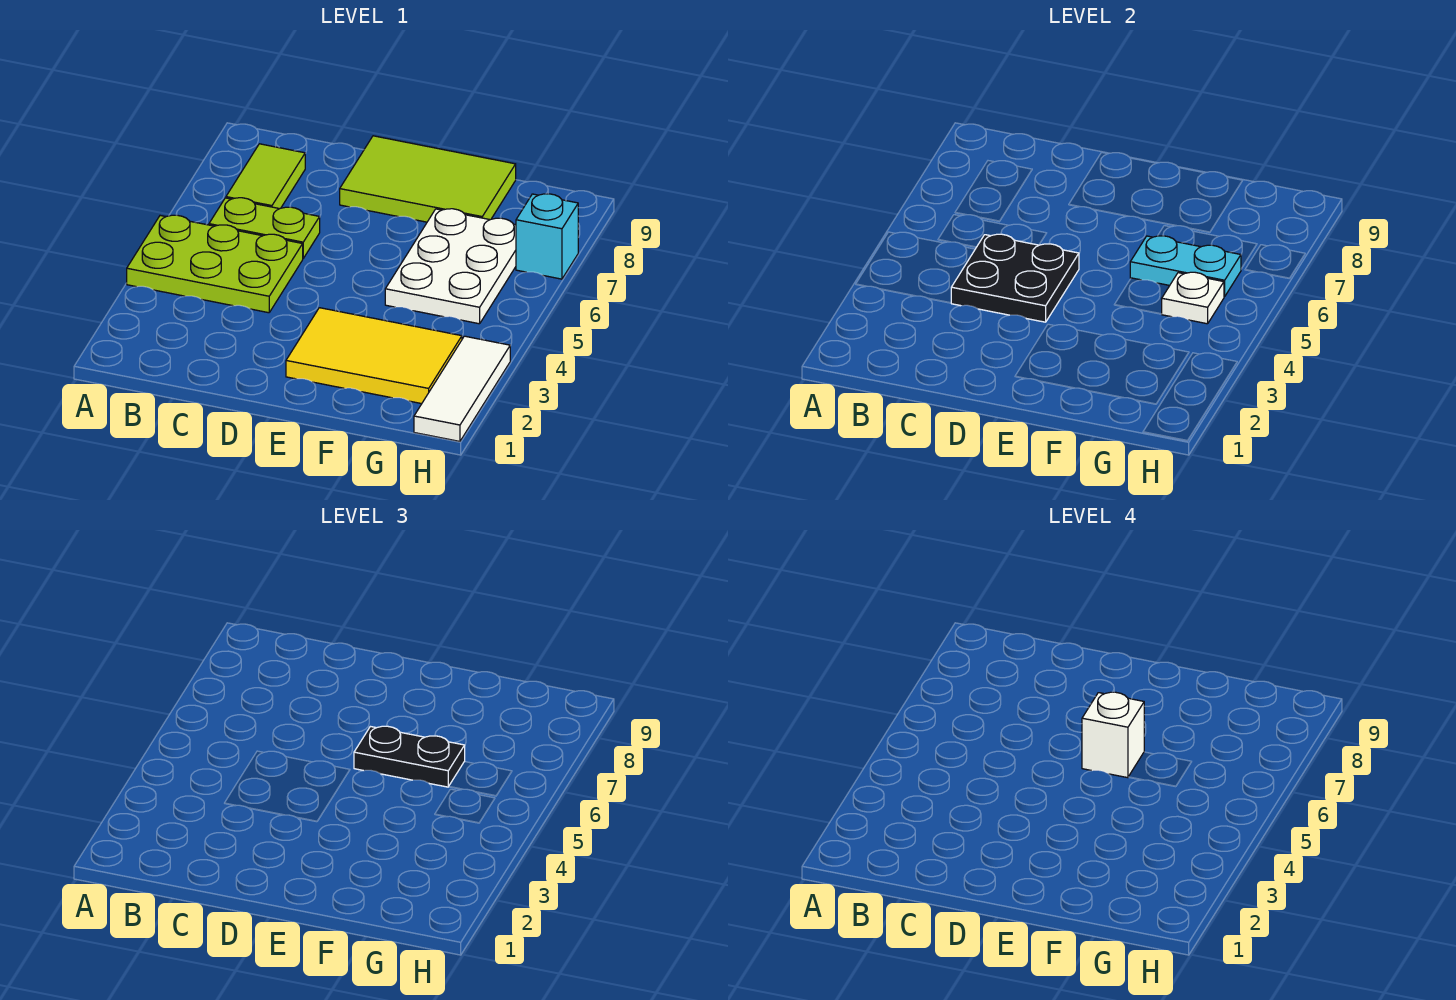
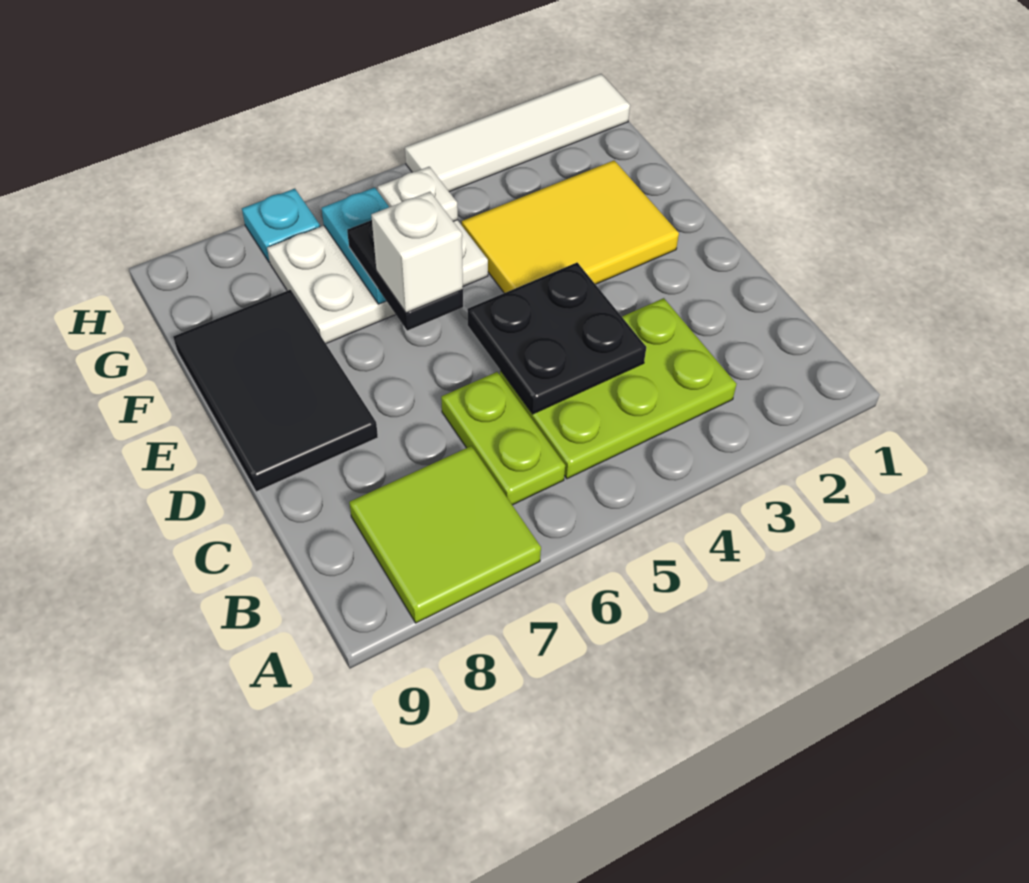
lime plate A4:C5 level 1 -> lime plate B3:C5 level 1
lime tile B7:B8 level 1 -> lime tile A7:B8 level 1
lime tile D8:F9 level 1 -> black tile D8:F9 level 1
yellow tile E2:G3 level 1 -> yellow tile E2:F4 level 1
white tile H1:H3 level 1 -> white tile H1:H4 level 1
cyan brick H7 level 1 -> cyan plate H7 level 1

